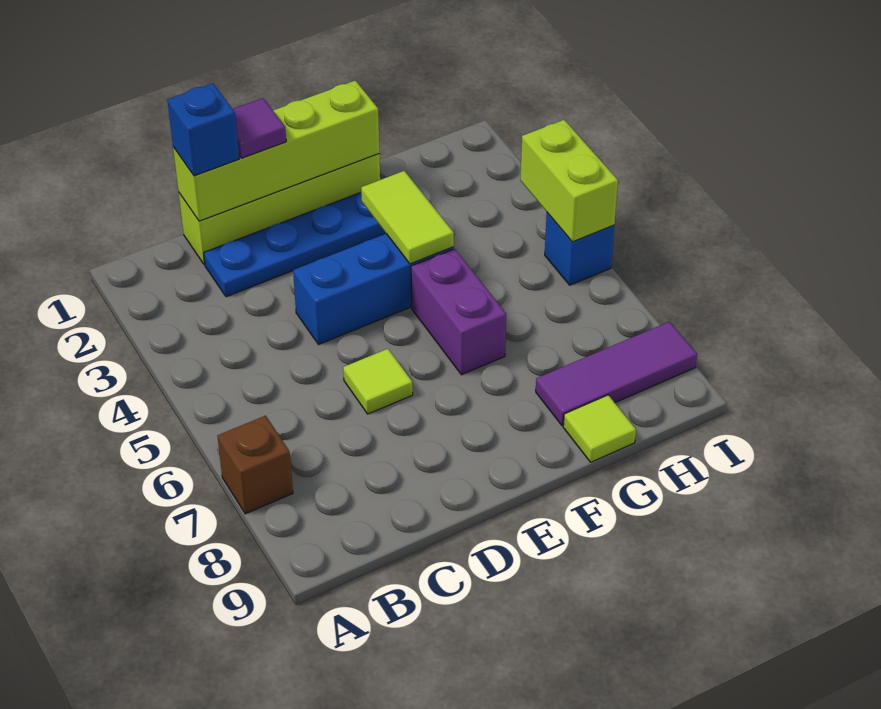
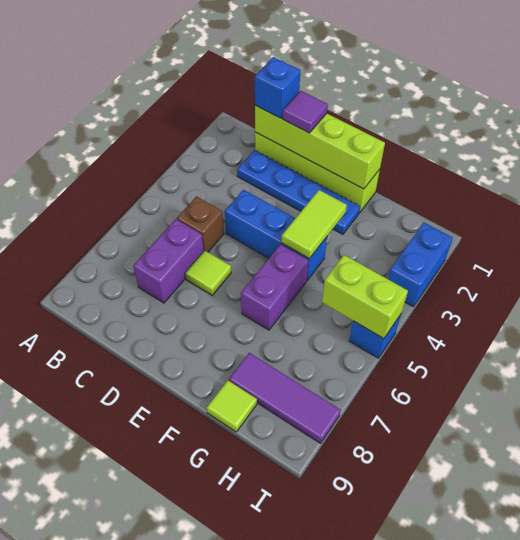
brown brick A7 level 1 -> brown brick C5 level 1
none -> purple brick C6:C7 level 1
none -> blue brick I2:I3 level 1
lime brick I4:I5 level 2 -> lime brick H5:I5 level 2

